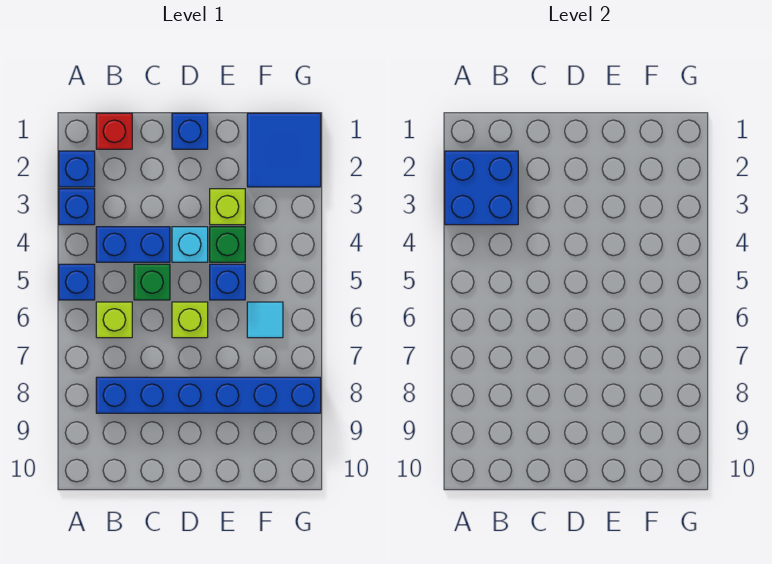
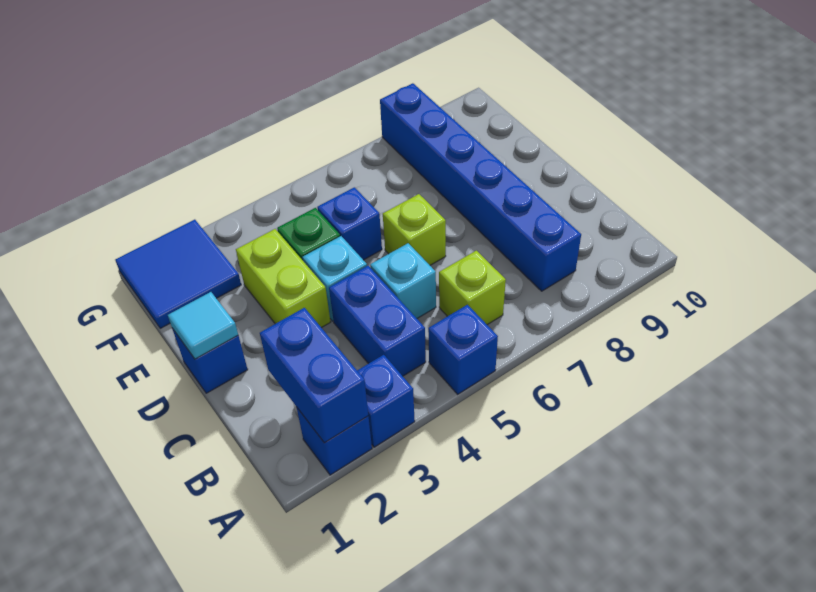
blue brick A2:B3 level 2 -> blue brick A2:B2 level 2
red brick B1 level 1 -> none
green brick C5 level 1 -> cyan brick C5 level 1
lime brick E3 level 1 -> lime brick D3:E3 level 1
cyan tile F6 level 1 -> cyan tile D1 level 2

